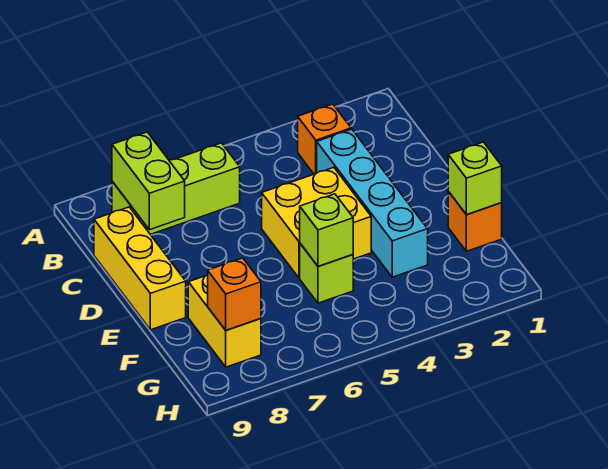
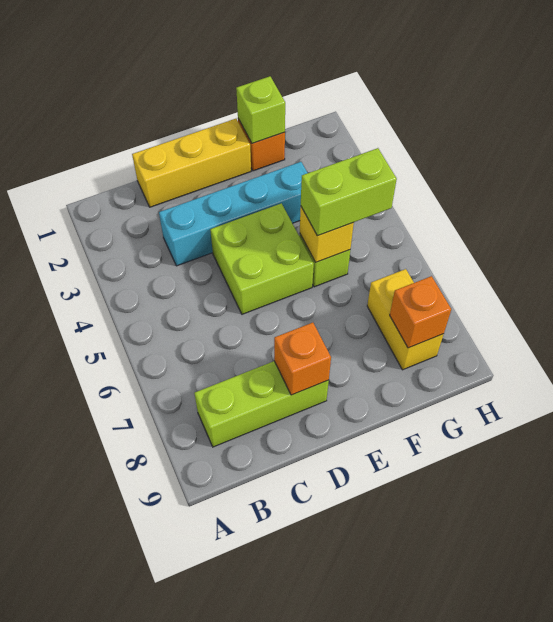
orange brick B3 level 1 -> orange brick D8 level 2
lime brick B6:B8 level 1 -> lime brick B8:D8 level 1
lime brick B8:C8 level 2 -> lime brick F5:G5 level 3
yellow brick C9:E9 level 1 -> yellow brick C1:E1 level 1
yellow brick D4:E5 level 1 -> lime brick D4:E5 level 1
lime brick F5 level 2 -> yellow brick F5 level 2
yellow brick F8:G8 level 1 -> yellow brick G7:G8 level 1

